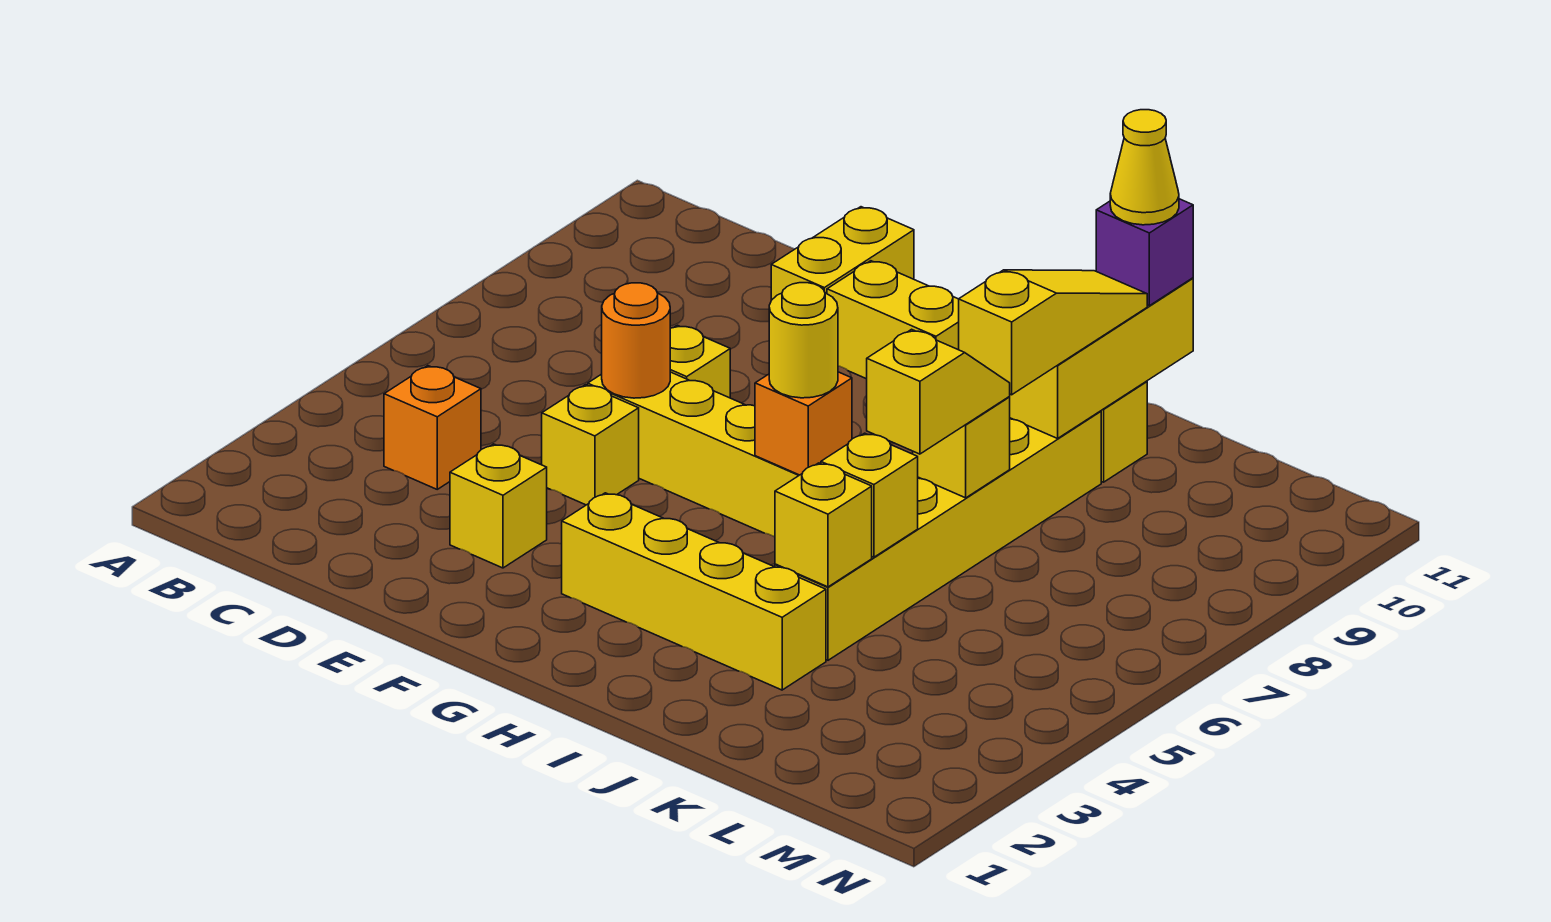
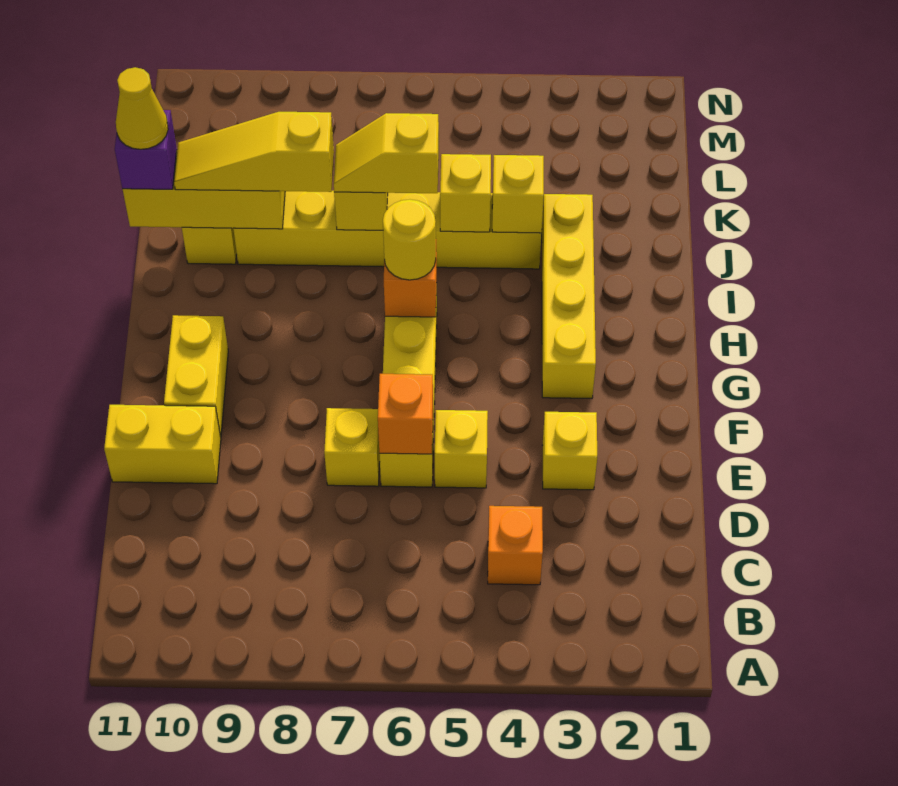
orange round brick E6 level 2 -> orange brick E6 level 2

